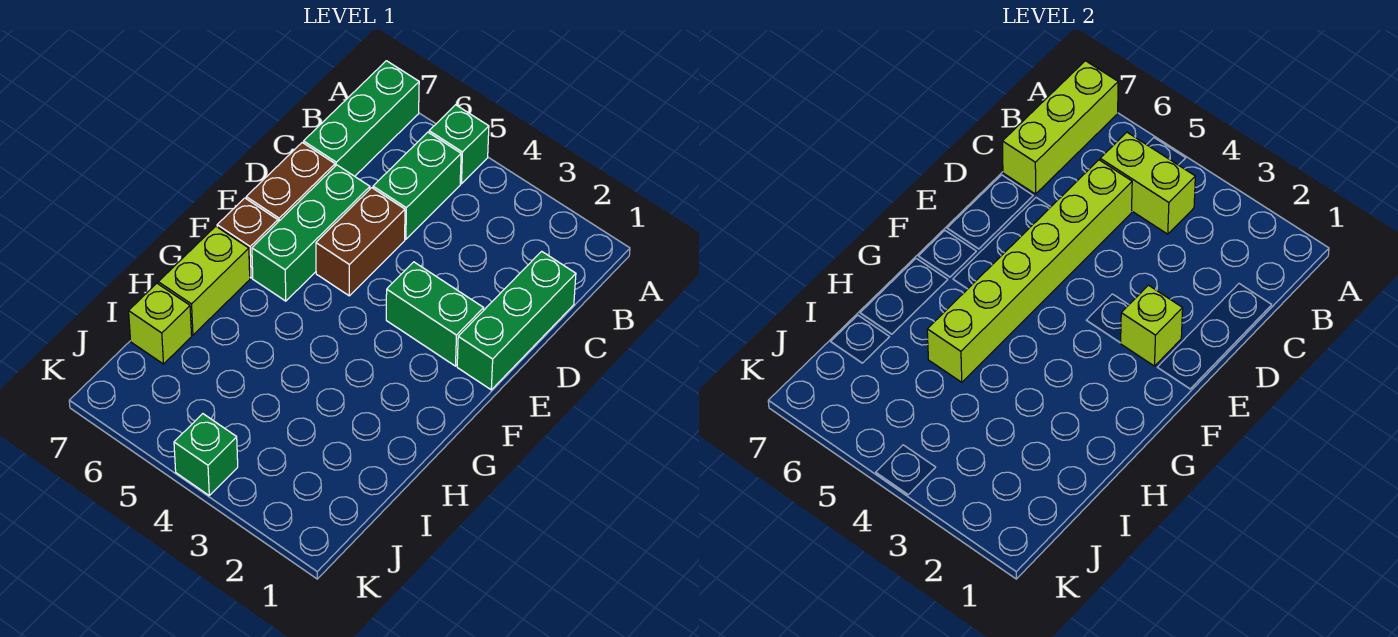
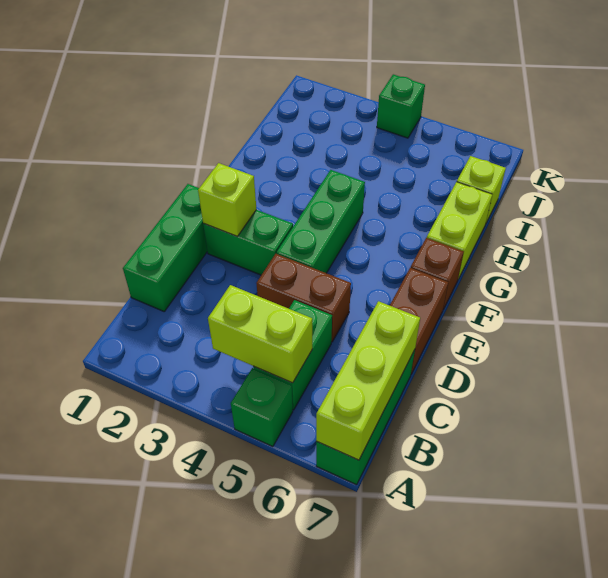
lime brick C5:H5 level 2 -> none
brown brick D5:E5 level 1 -> brown brick D4:D5 level 1
green brick D6:F6 level 1 -> green brick E4:G4 level 1

